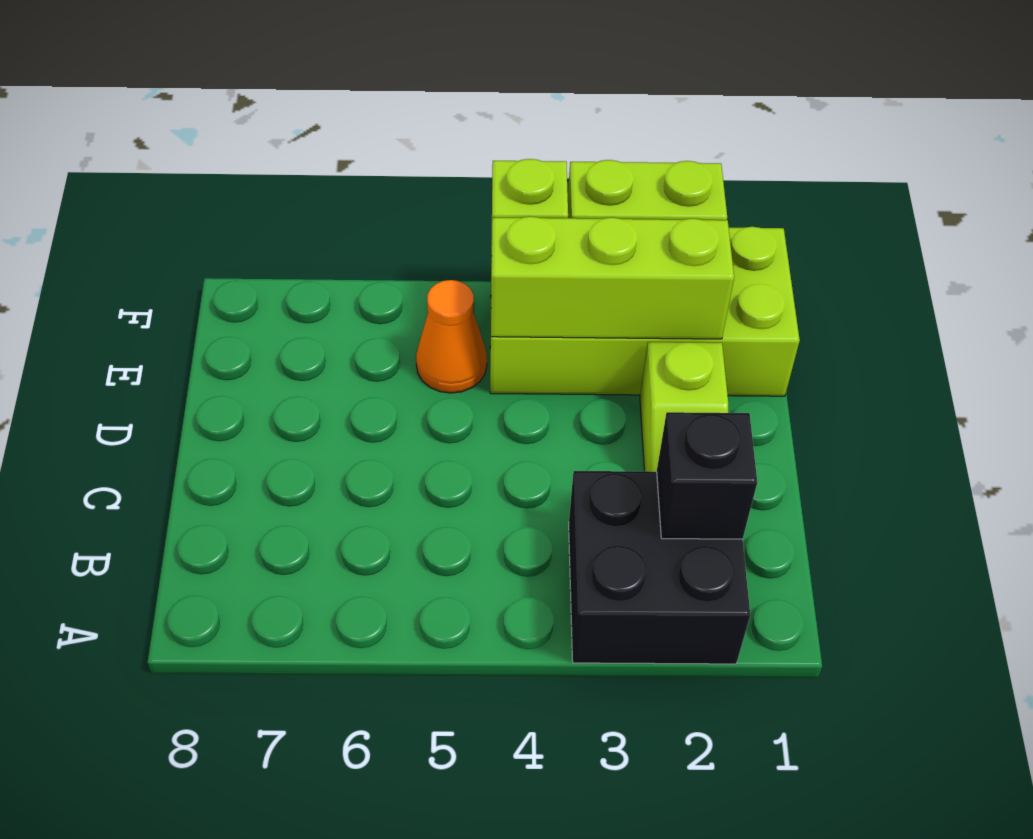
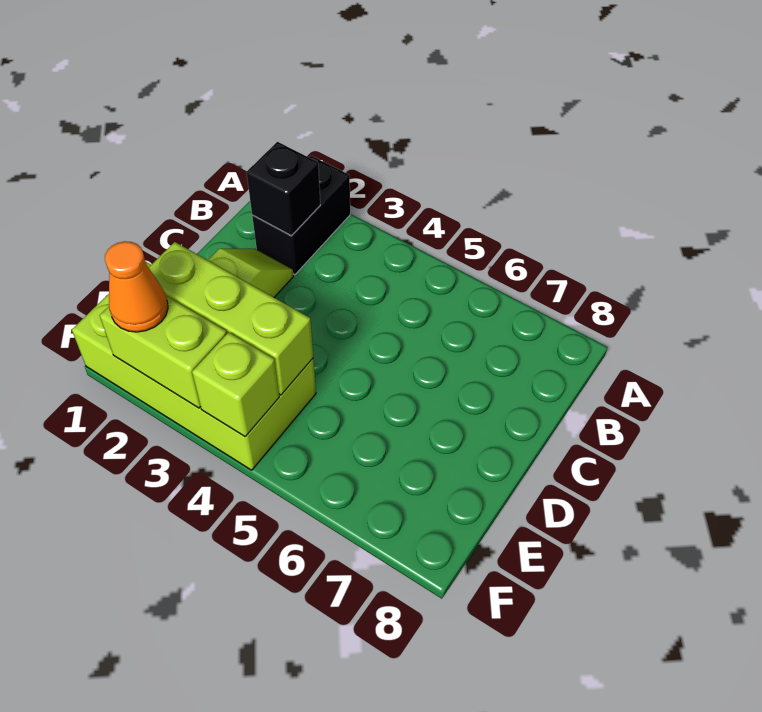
black brick A2:B3 level 1 -> black brick A2:B2 level 1
orange cone E5 level 1 -> orange cone F2 level 3

